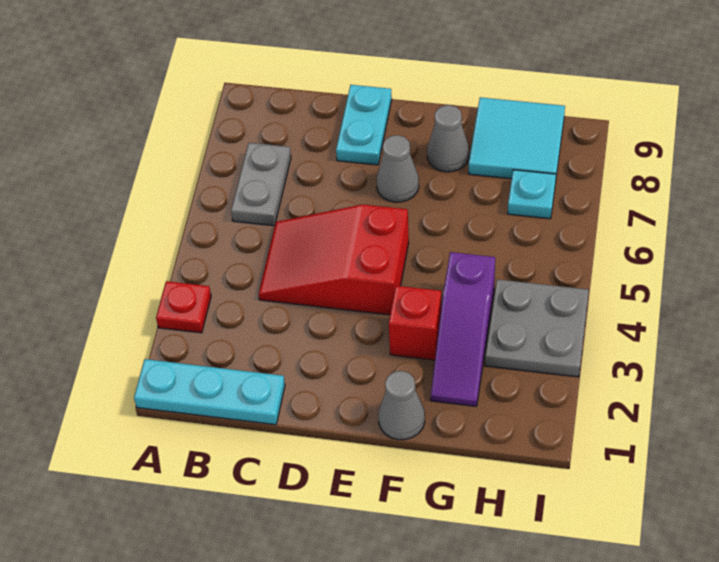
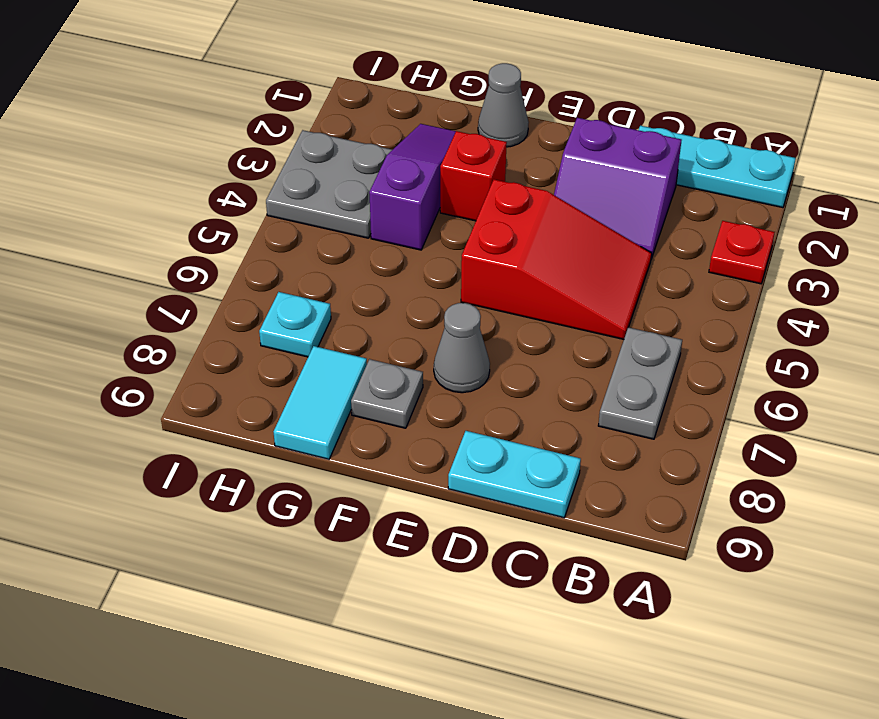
none -> purple slope C2:D3 level 1 top 2
cyan plate D8:D9 level 1 -> cyan plate C9:D9 level 1
grey cone F8 level 1 -> grey plate F8 level 1
cyan tile G8:H9 level 1 -> cyan tile G8:G9 level 1

